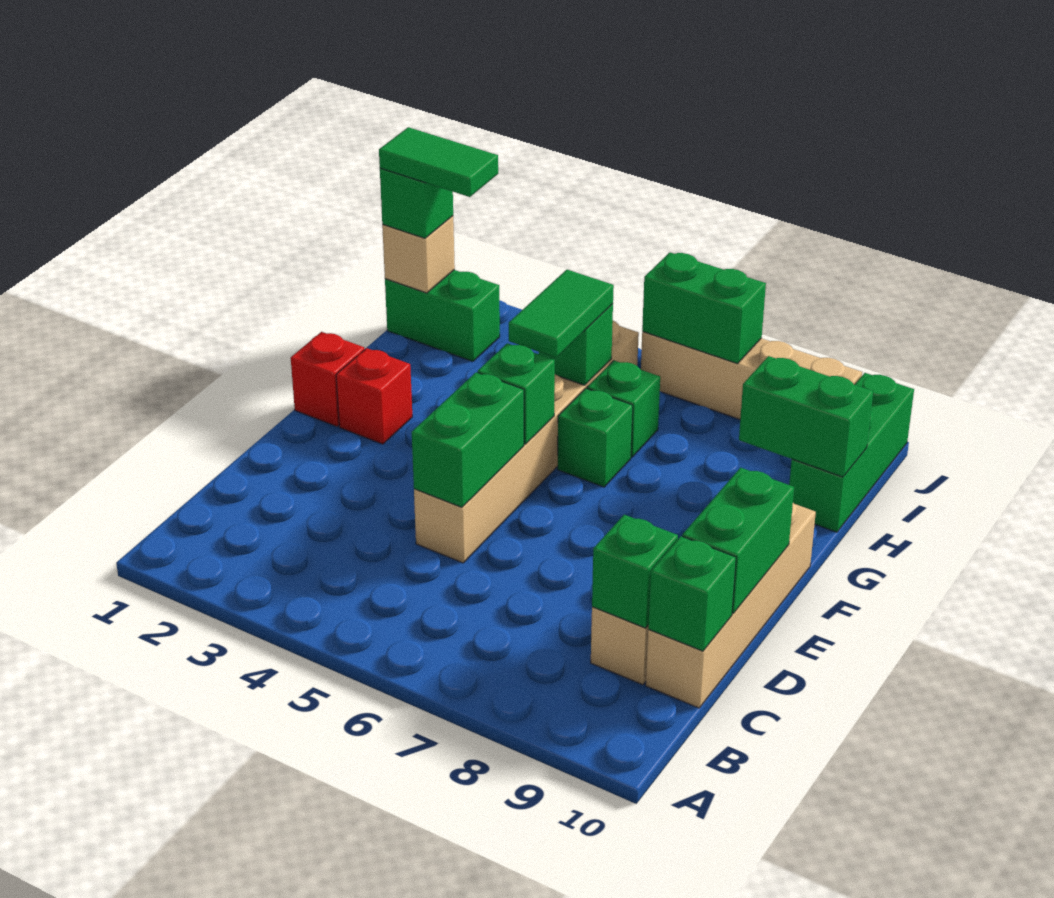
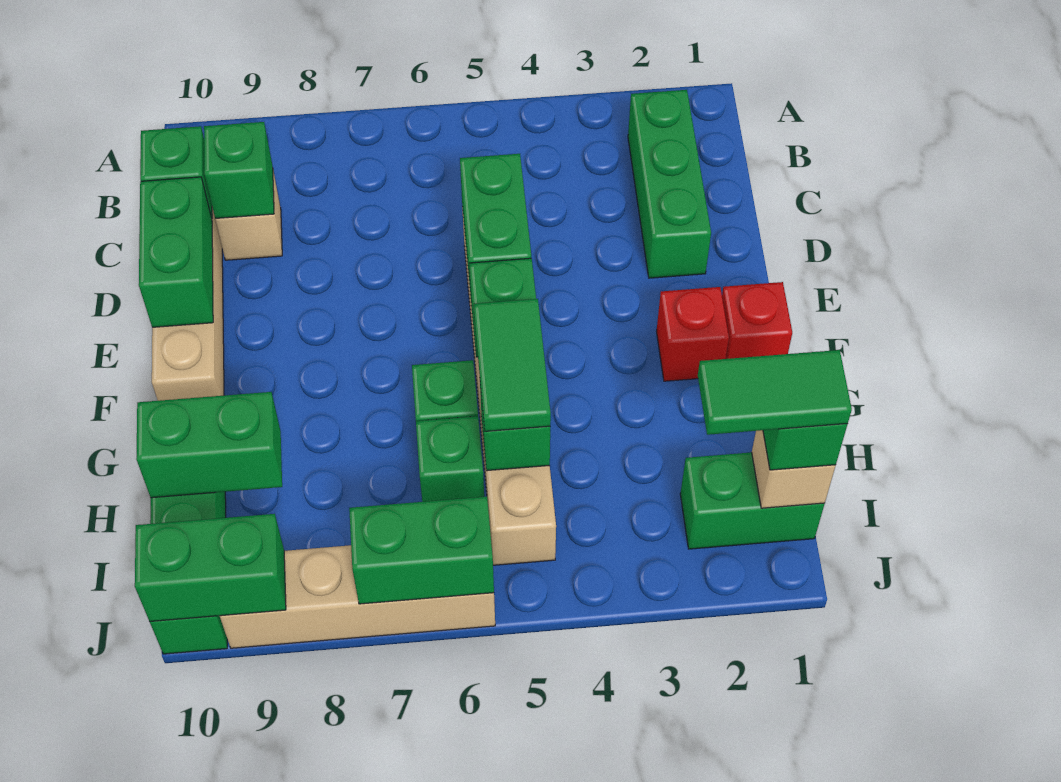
none -> green brick B2:D2 level 1
none -> green brick J9:J10 level 2

